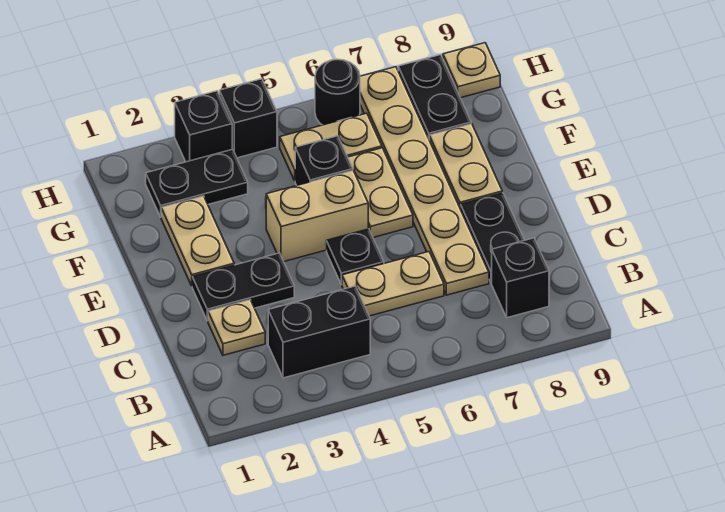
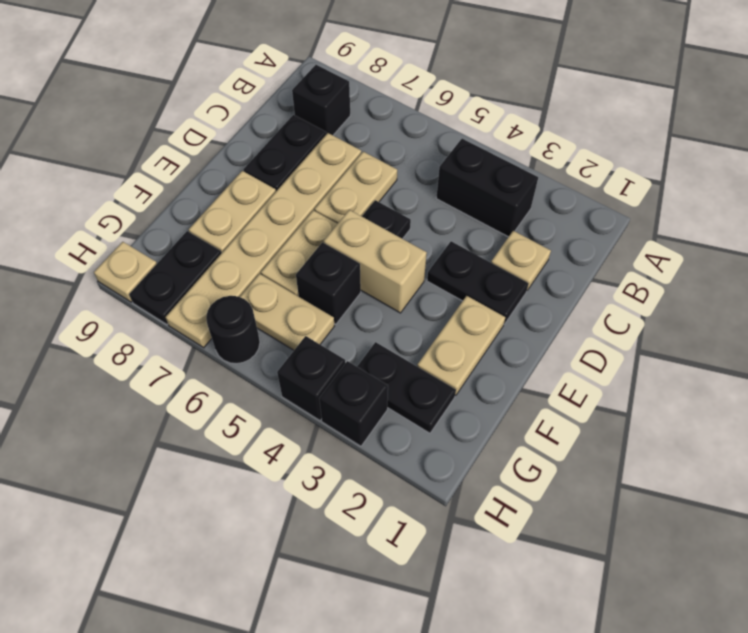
tan plate C5:C6 level 1 -> tan plate C6:D6 level 1

